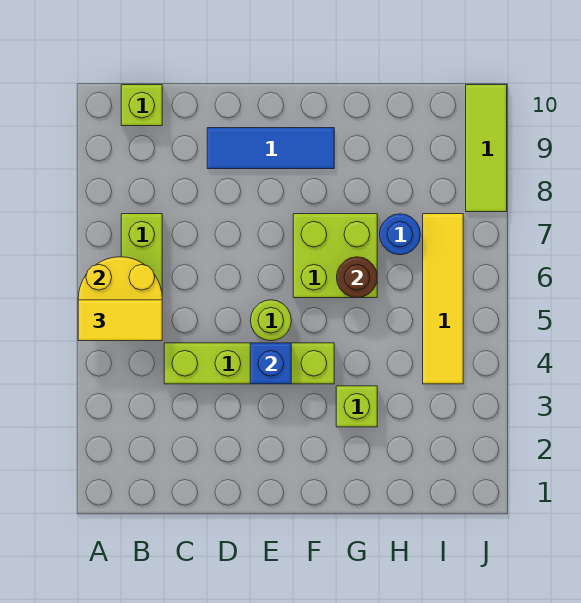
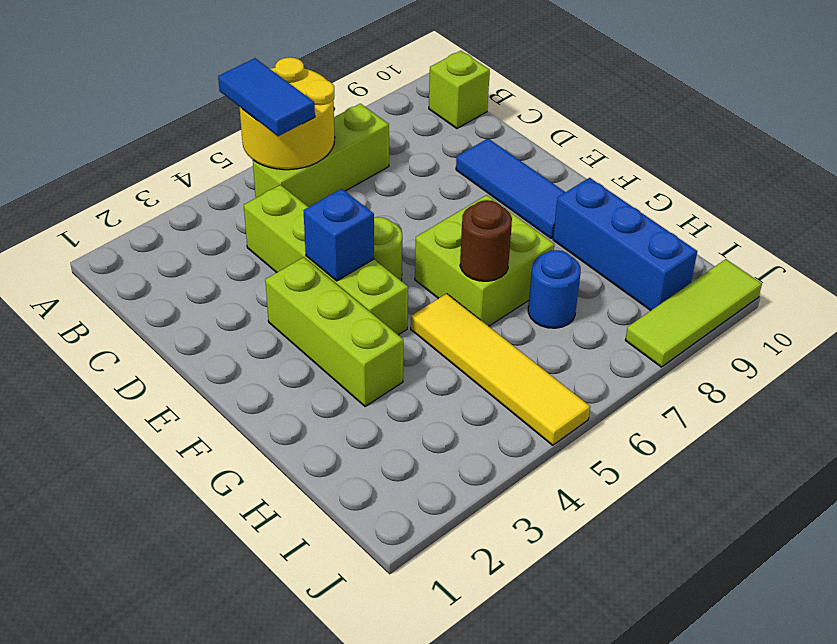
yellow tile A5:B5 level 3 -> blue tile A5:B5 level 3
lime brick G3 level 1 -> lime brick E3:G3 level 1
none -> blue brick G9:I9 level 1
yellow tile I4:I7 level 1 -> yellow tile G5:J5 level 1

